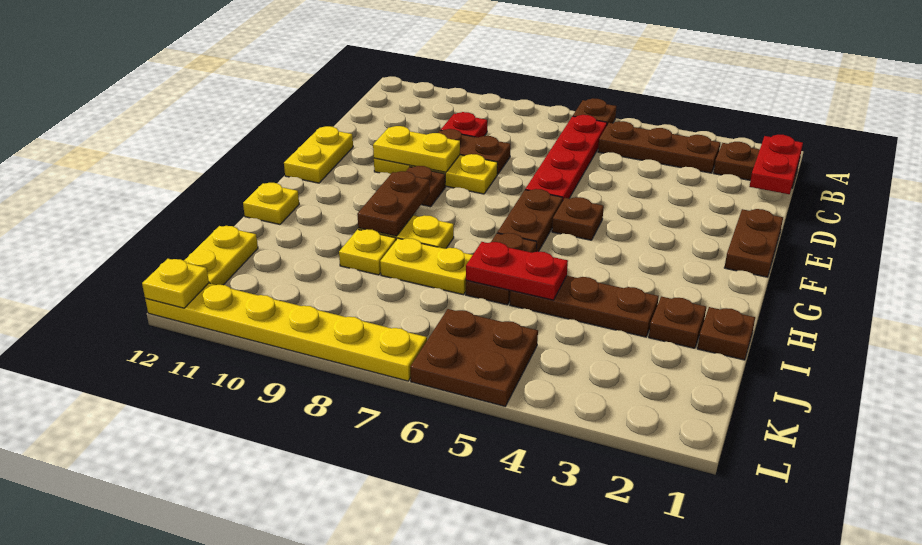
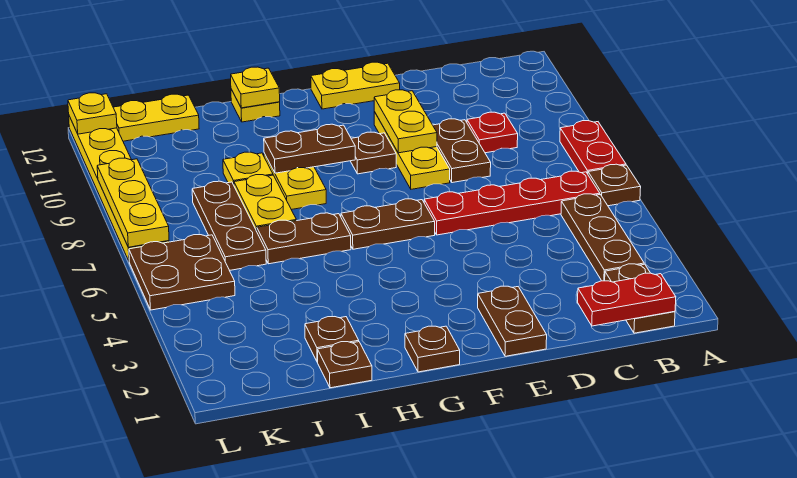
brown plate E1:F1 level 1 -> brown plate E1:E2 level 1
brown plate F5 level 1 -> brown plate G1 level 1
none -> yellow plate H12 level 2
brown plate I3:I5 level 1 -> brown plate J6:J8 level 1
red plate I5:I6 level 2 -> red plate A7:A8 level 1
none -> yellow plate L7:L9 level 2

